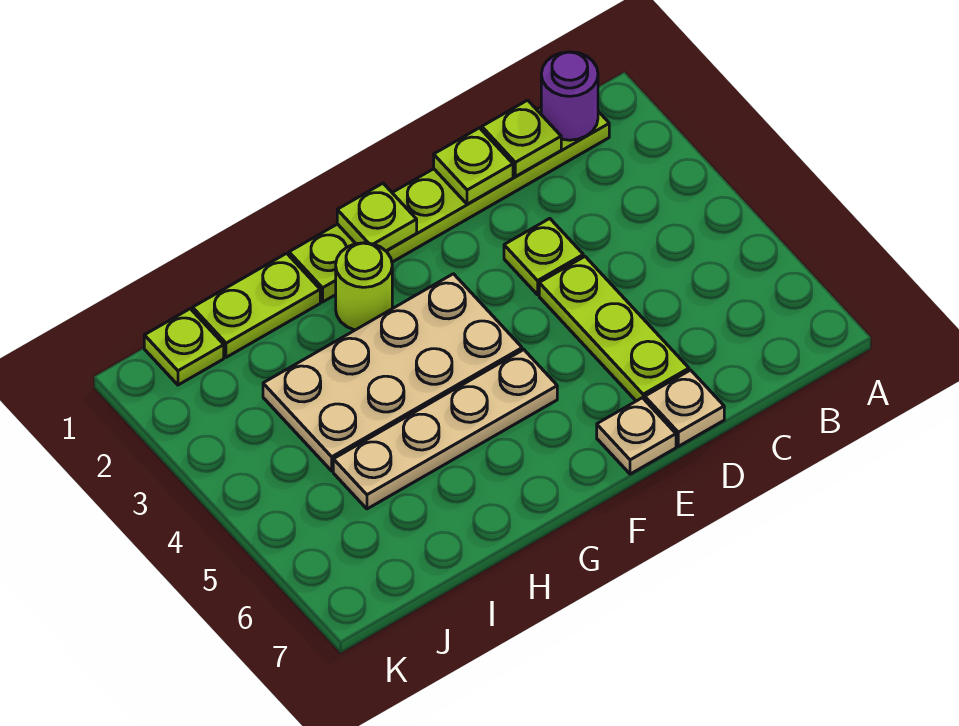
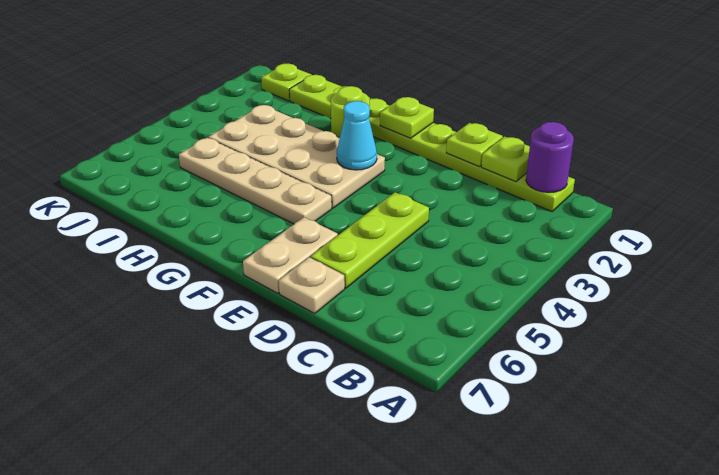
lime plate D3 level 1 -> none
tan plate E7 level 1 -> tan plate E6:E7 level 1
none -> cyan cone F3 level 2

